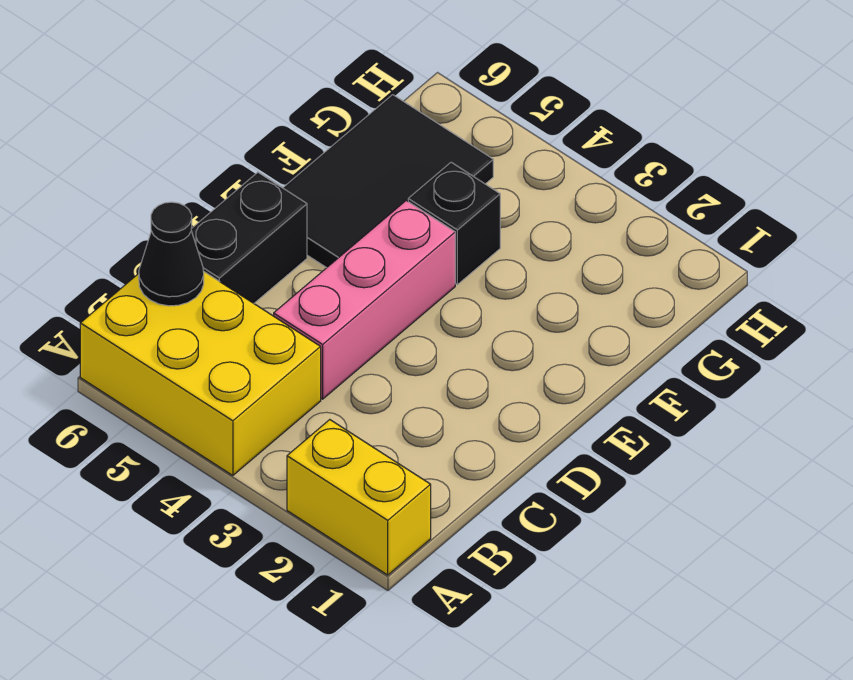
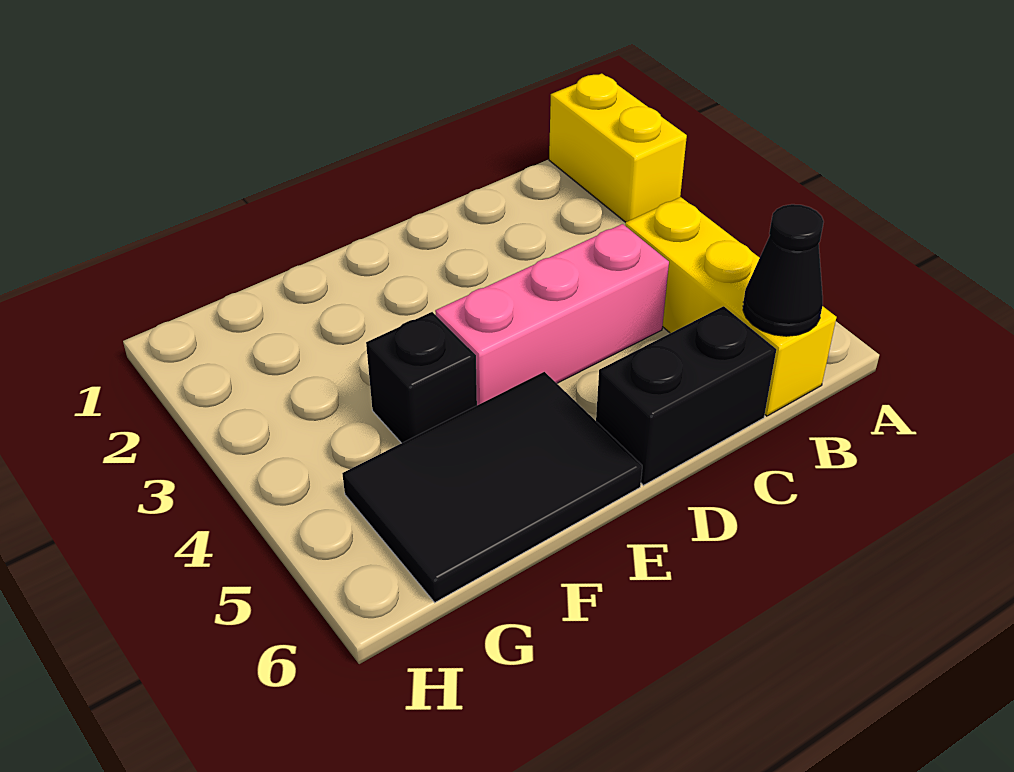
yellow brick A4:B6 level 1 -> yellow brick B4:B6 level 1

